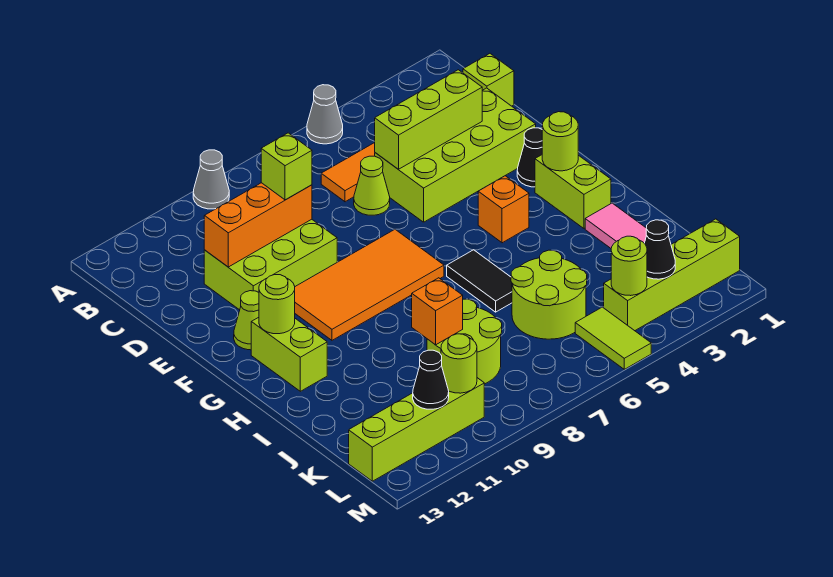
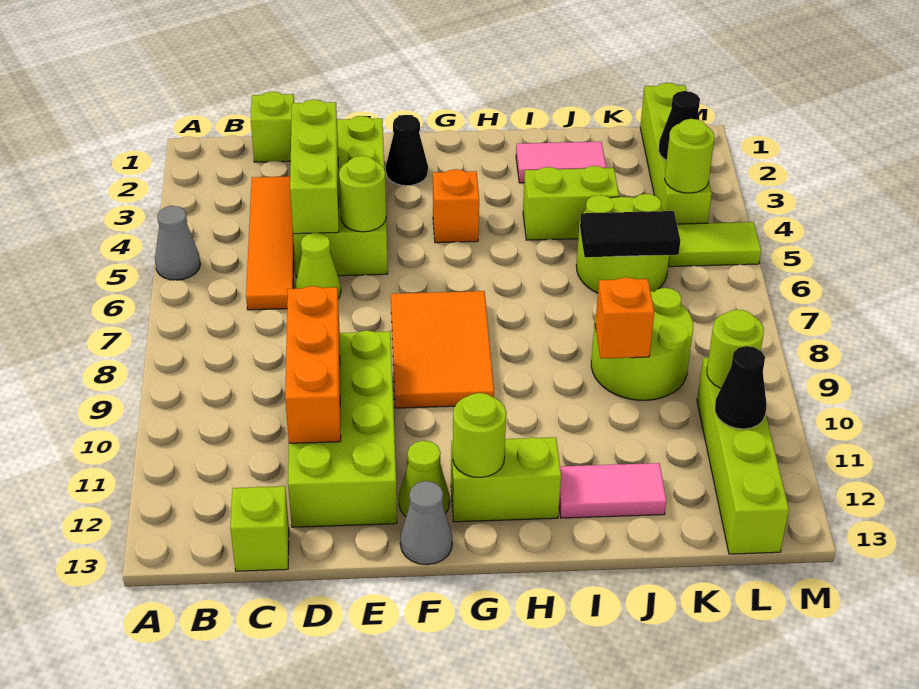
grey cone A9 level 1 -> grey cone F13 level 1
lime brick D9:E11 level 1 -> lime brick D9:E12 level 1
lime brick D9 level 3 -> lime brick C13 level 1
orange tile F7:G10 level 1 -> orange tile F7:G9 level 1
lime brick G2:H2 level 1 -> lime brick I4:J4 level 1
lime round brick G2 level 2 -> lime round brick E5 level 2
black tile H6:I6 level 1 -> black tile J6:K6 level 2
none -> pink tile I12:J12 level 1

